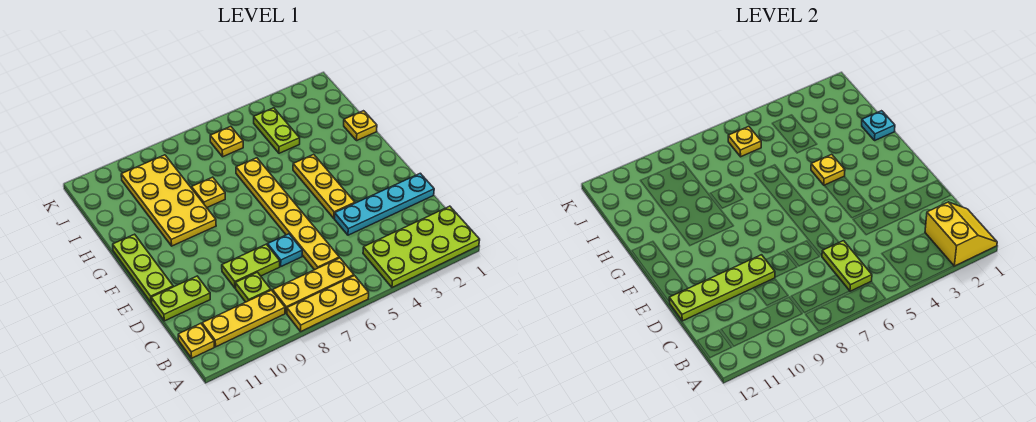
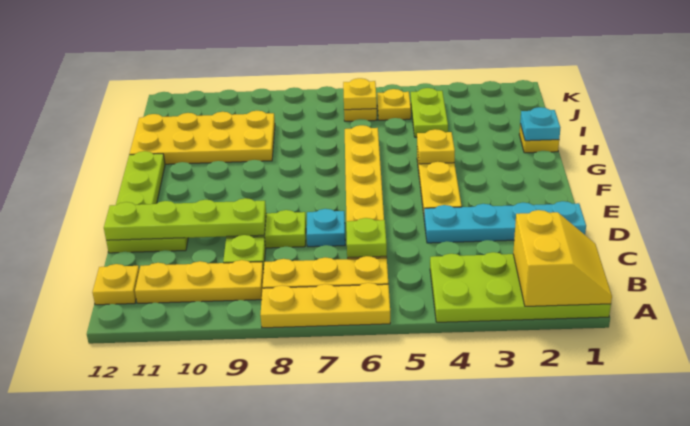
lime plate B6:C6 level 2 -> lime plate C6 level 2
yellow plate G9:J10 level 1 -> yellow plate H9:I12 level 1
yellow plate H8 level 1 -> yellow plate J5 level 1

